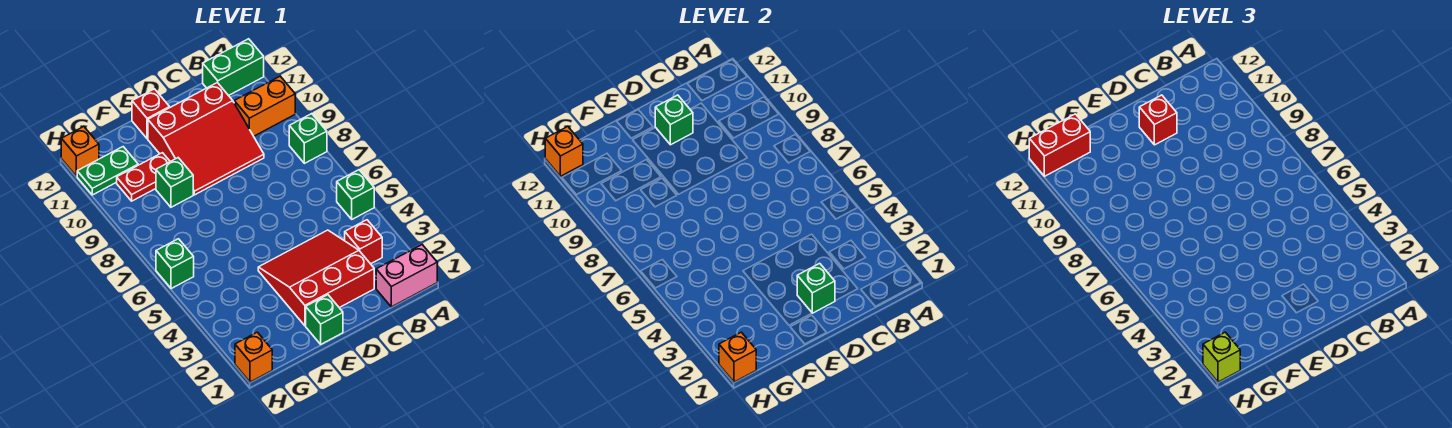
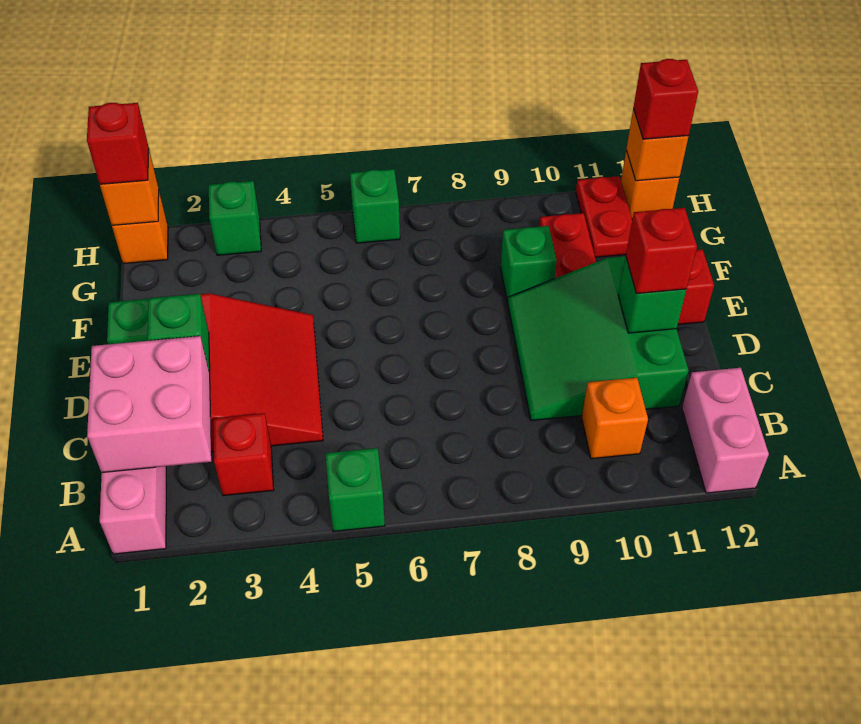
green brick A8 level 1 -> green brick H3 level 1
orange brick A10:B10 level 1 -> orange brick B10 level 1
green brick A12:B12 level 1 -> pink brick A12:B12 level 1
none -> pink brick B1:C2 level 2
red slope C9:E11 level 1 top 11 -> green slope C9:E11 level 1 top 11
green plate G11:H11 level 1 -> red plate G11:H11 level 1
red brick G12:H12 level 3 -> red brick H12 level 3
lime brick H1 level 3 -> red brick H1 level 3

